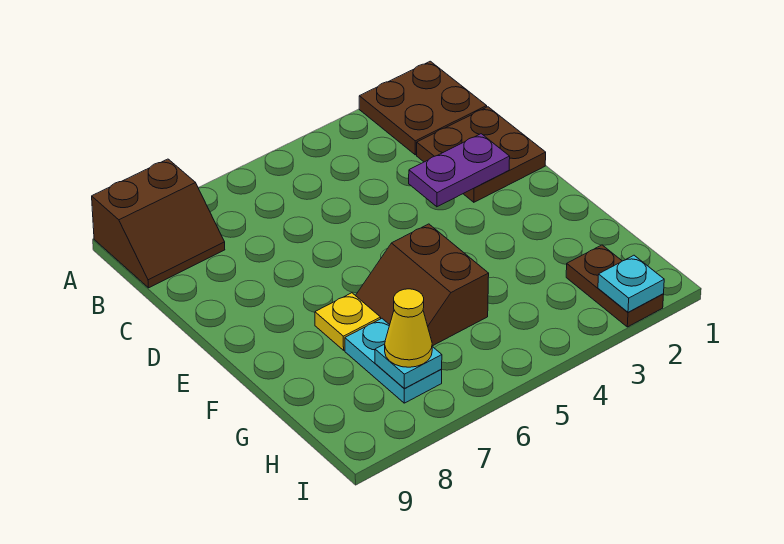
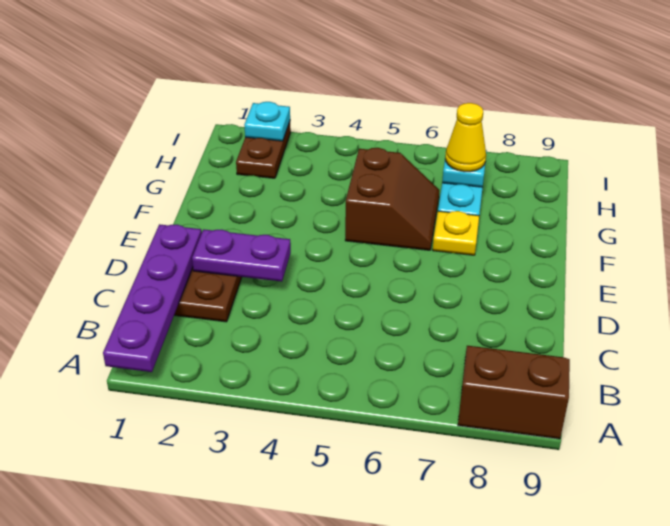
brown plate A1:B2 level 1 -> none
none -> purple plate A1:D1 level 2

